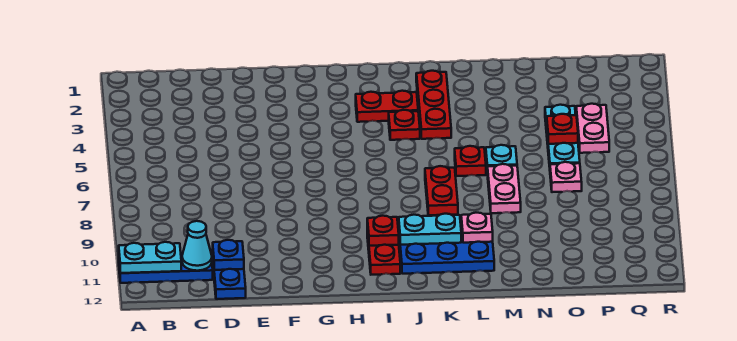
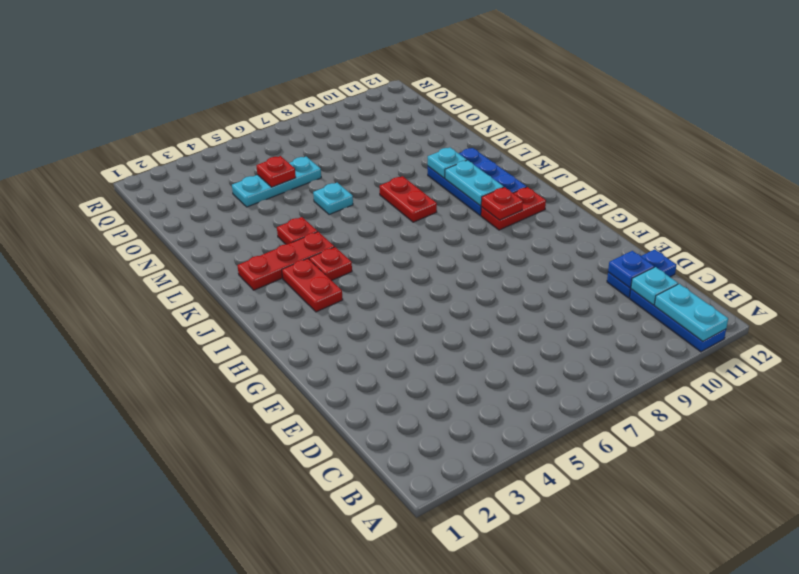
cyan cone C11 level 2 -> cyan plate C11 level 2
red plate K7:K8 level 1 -> red plate K8:L8 level 1
red plate L6 level 1 -> red plate L4 level 1
pink plate L10 level 2 -> cyan plate L10 level 2
pink plate M7:M8 level 1 -> none
pink plate O7 level 1 -> none
pink plate P4:P5 level 1 -> none

